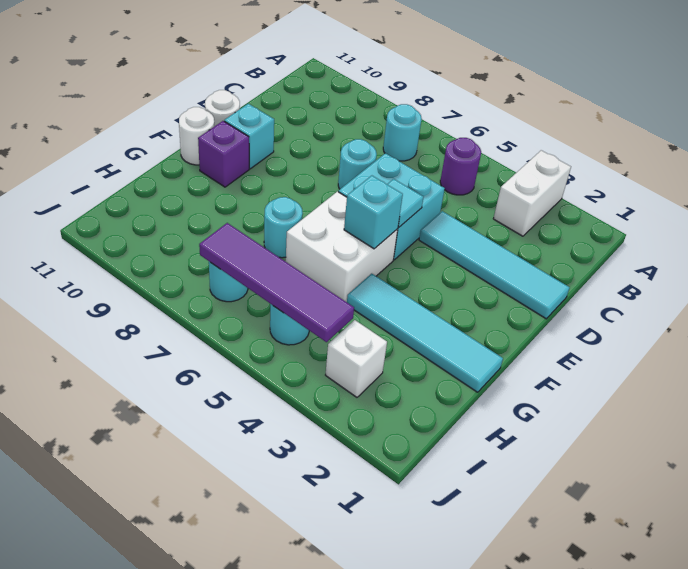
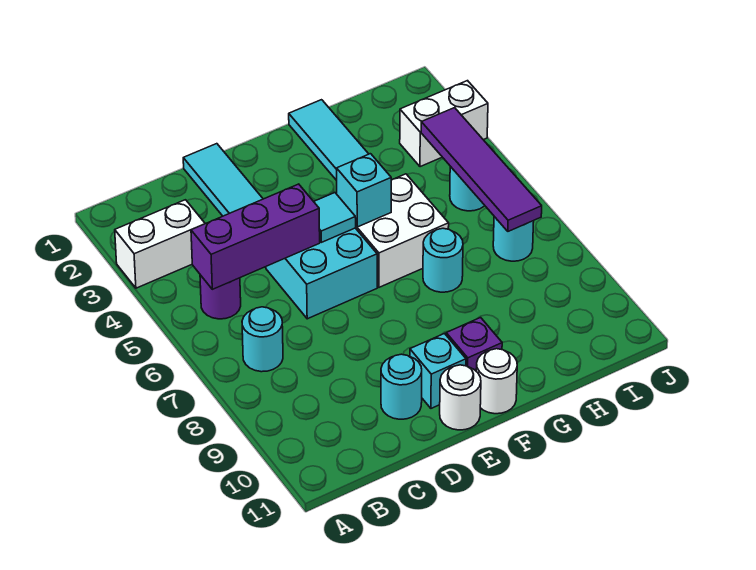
none -> purple brick B5:D5 level 2
cyan round brick D7 level 1 -> cyan round brick D10 level 1
white brick I3 level 1 -> white brick I3:J3 level 1

